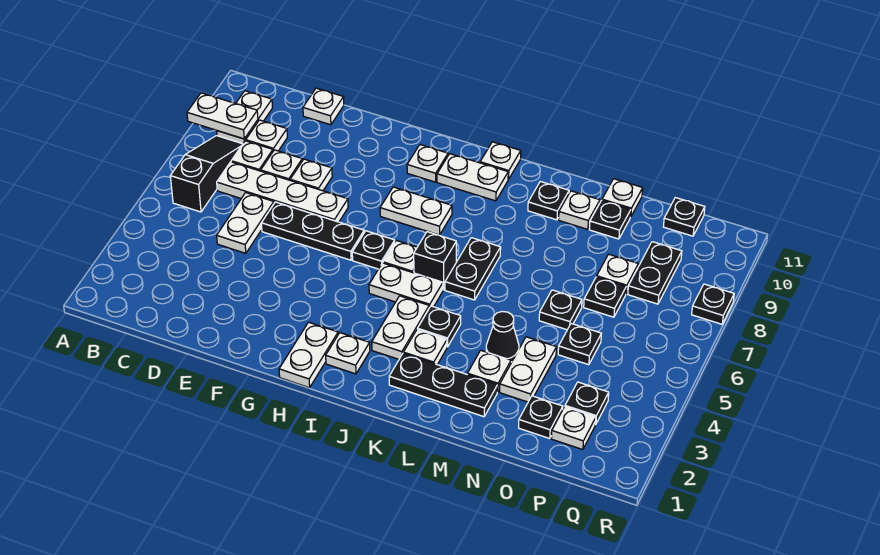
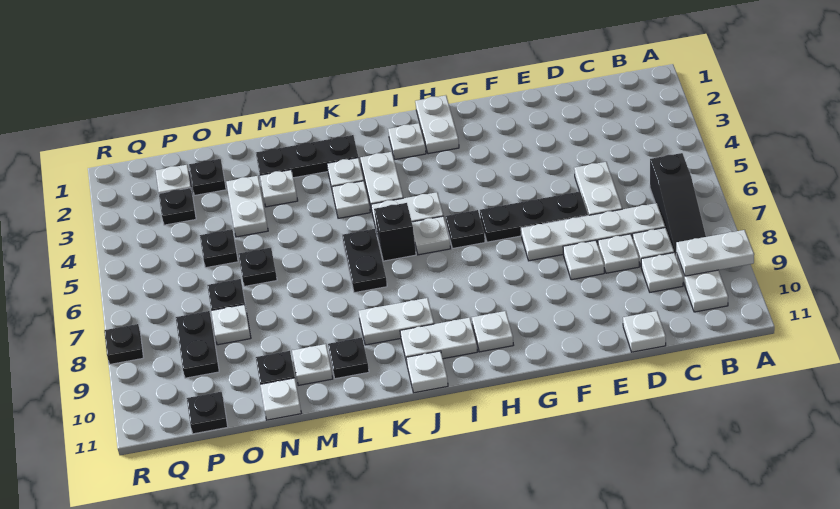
white plate H8:I8 level 1 -> white plate J9:K9 level 1
black plate K4 level 1 -> white plate K4 level 1
black cone M4 level 1 -> none

